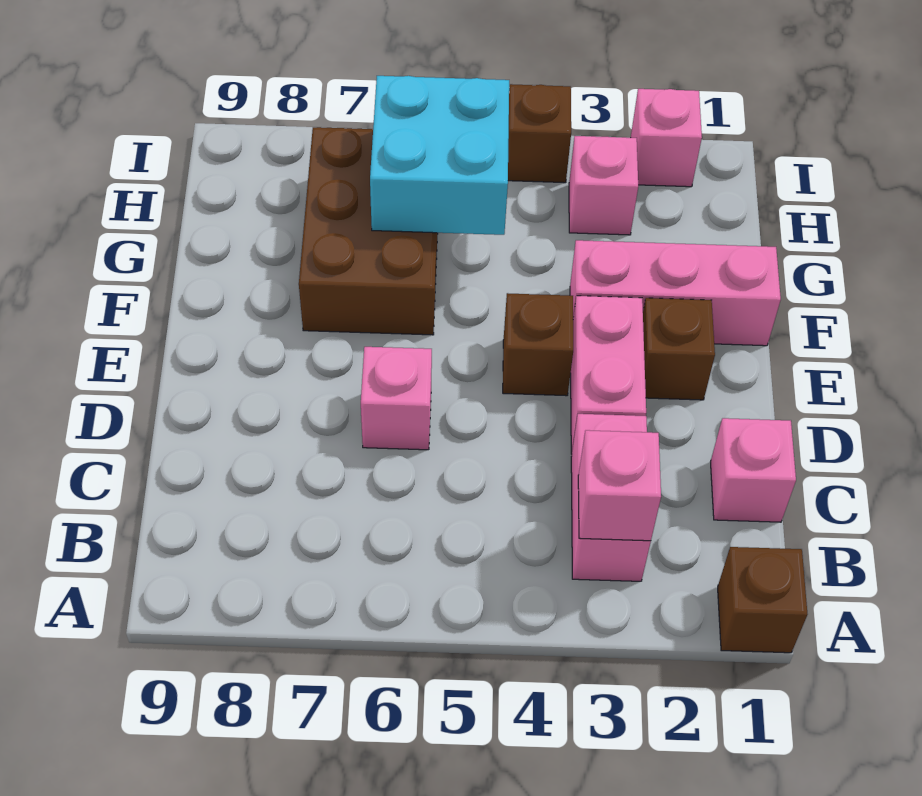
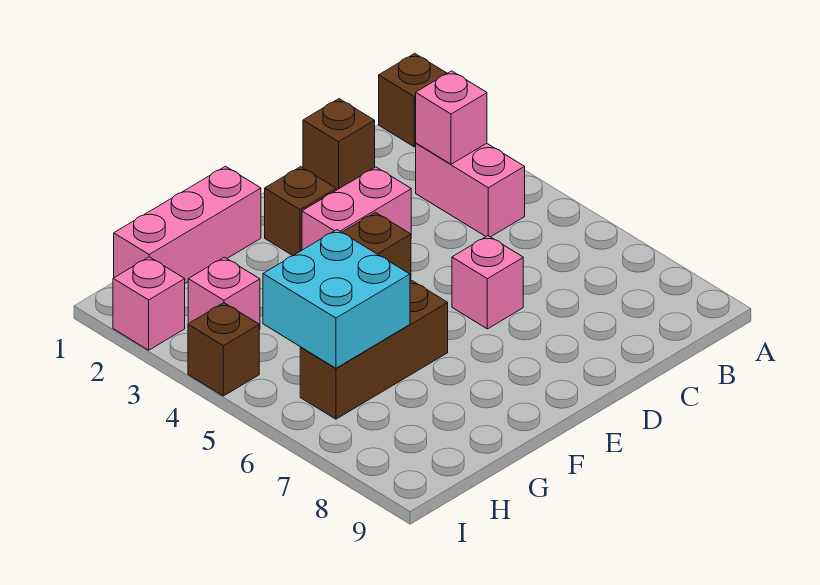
pink brick B3:C3 level 1 -> pink brick B3:B4 level 1
pink brick C1 level 1 -> brown brick C1 level 1
pink brick F1:F3 level 1 -> pink brick F1:H1 level 1
brown brick F6:H7 level 1 -> brown brick F6:H6 level 1

